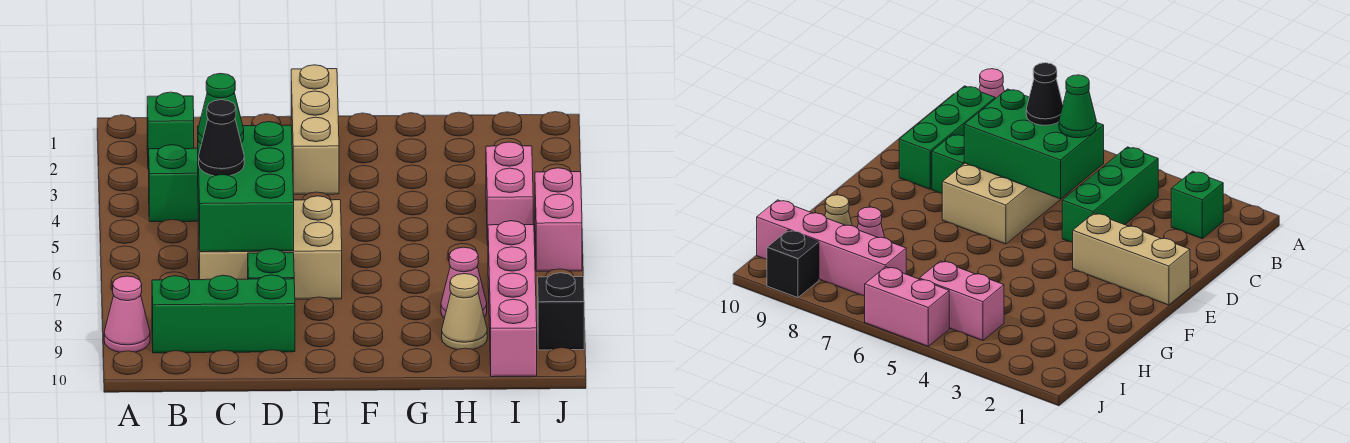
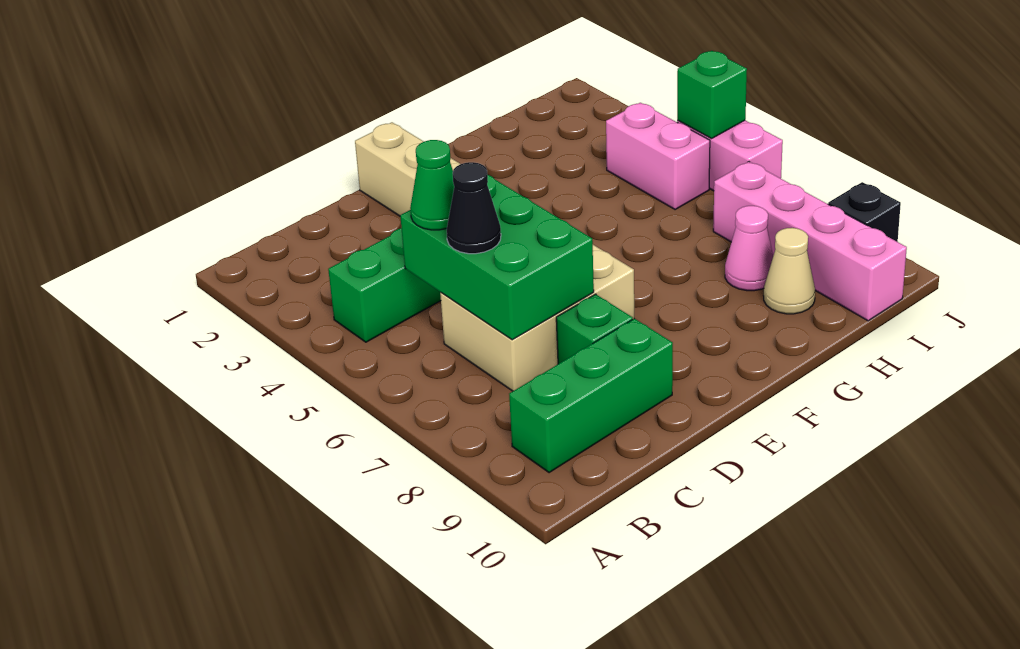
pink cone A9 level 1 -> none
green brick B2 level 1 -> green brick J5 level 2

